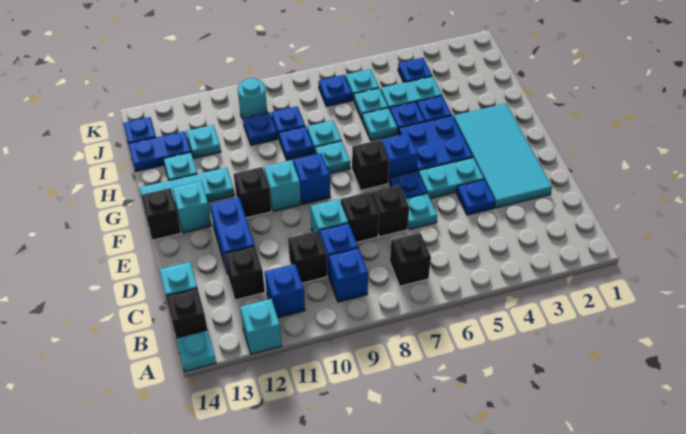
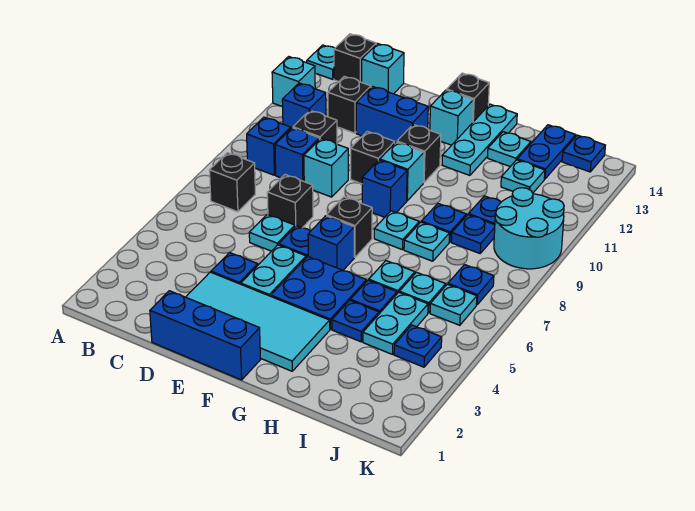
none -> blue brick D1:F1 level 1
black brick D8 level 1 -> black brick E10 level 1
cyan round brick J10 level 1 -> cyan round brick J9:K10 level 1

